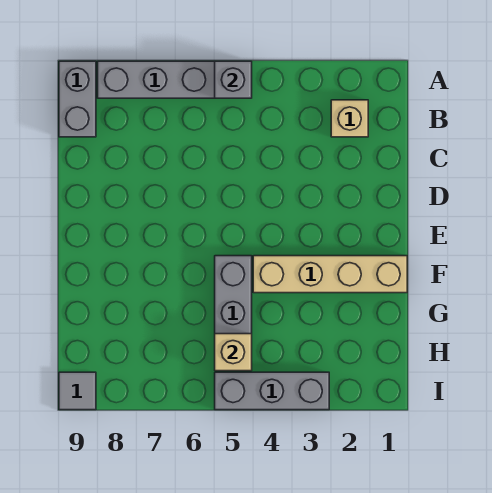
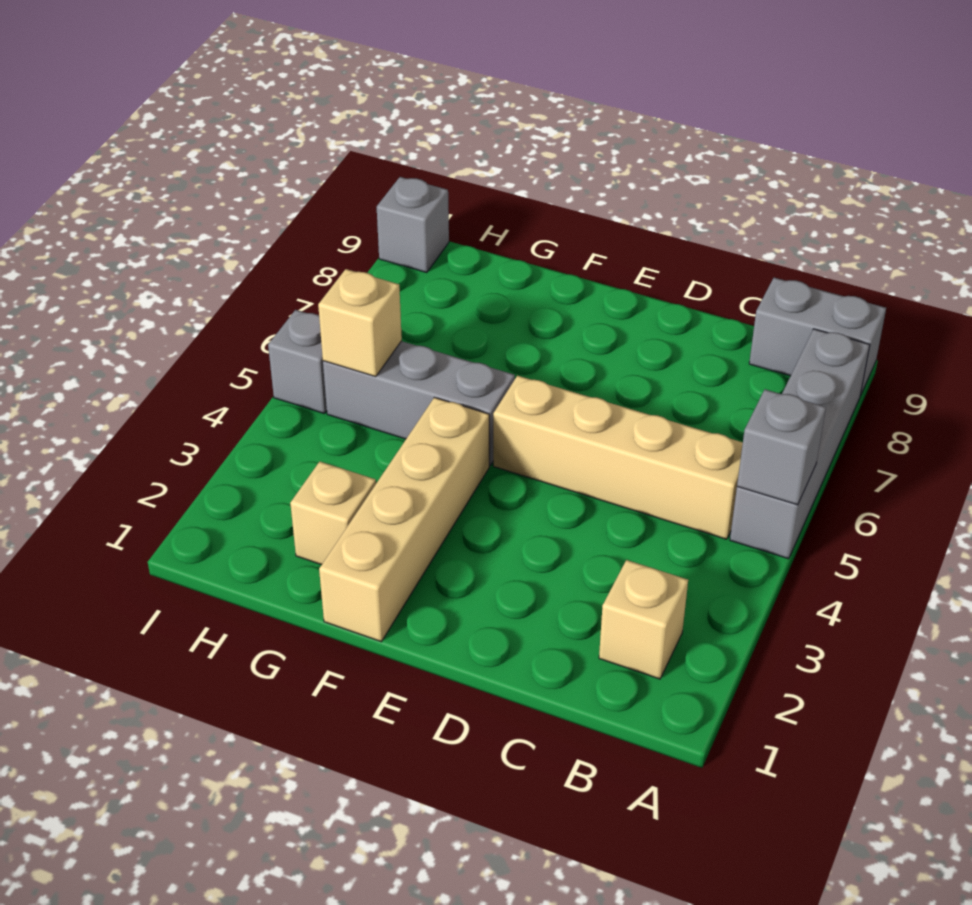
none -> tan brick B5:E5 level 1
none -> tan brick G2 level 1
grey brick I3:I5 level 1 -> grey brick I5 level 1
grey tile I9 level 1 -> grey brick I9 level 1

